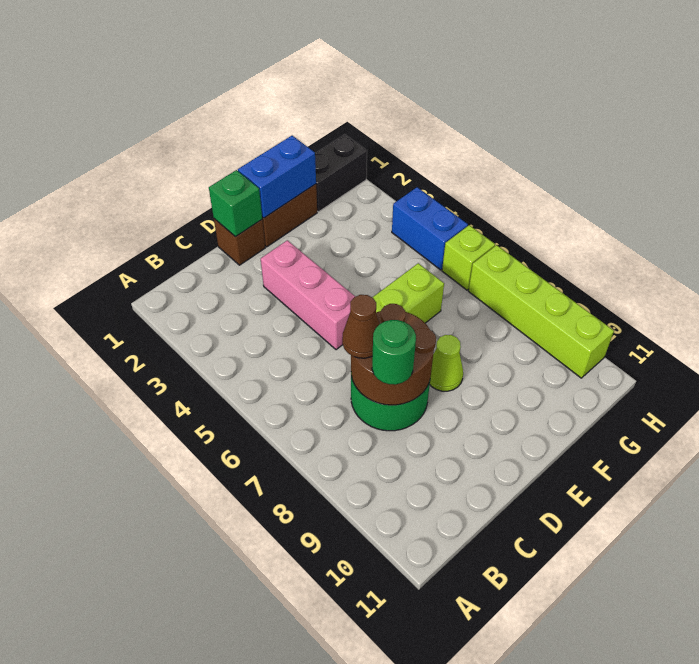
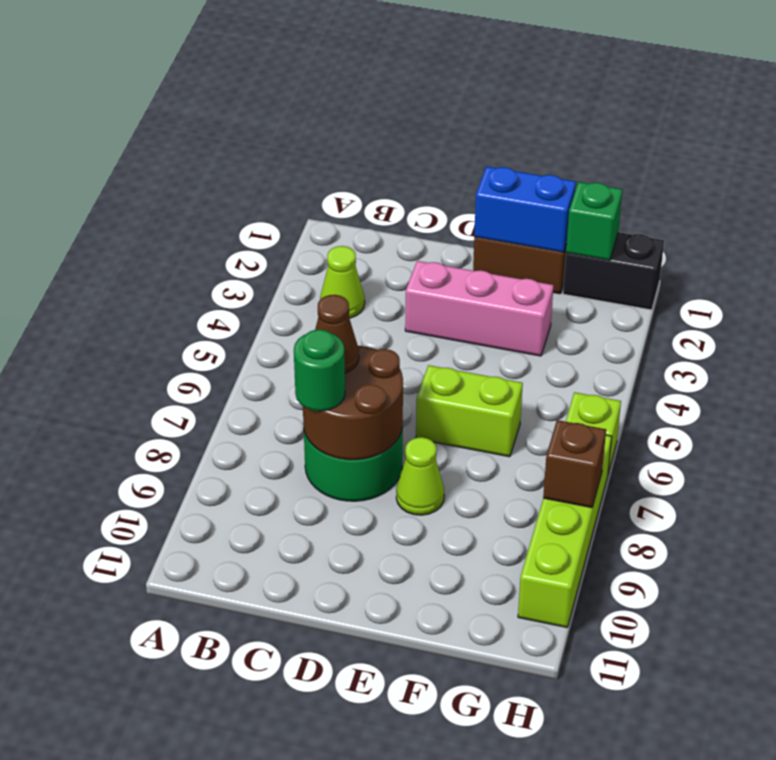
none -> lime cone B3 level 1
brown brick D1 level 1 -> brown brick H8 level 2
green brick D1 level 2 -> green brick G1 level 2
pink brick D3:D5 level 1 -> pink brick D3:F3 level 1
blue brick H4:H5 level 1 -> none

